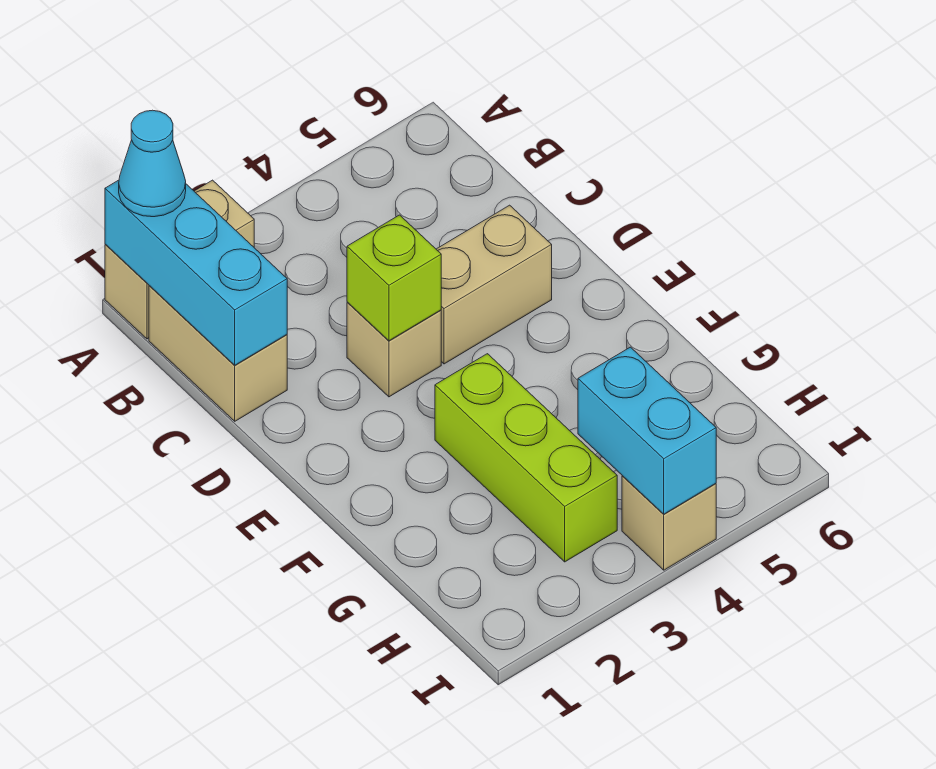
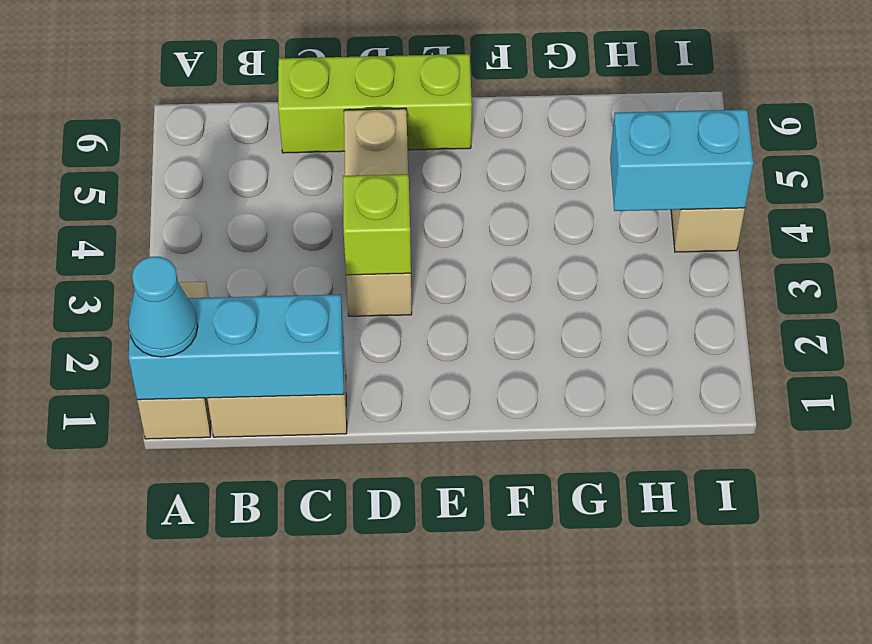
lime brick F3:H3 level 1 -> lime brick C6:E6 level 1

